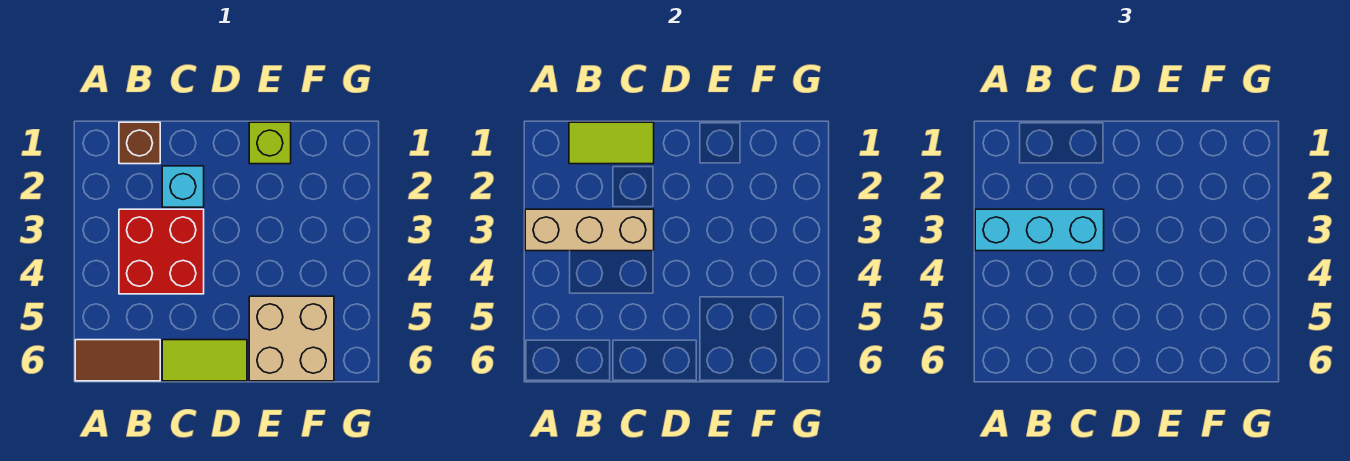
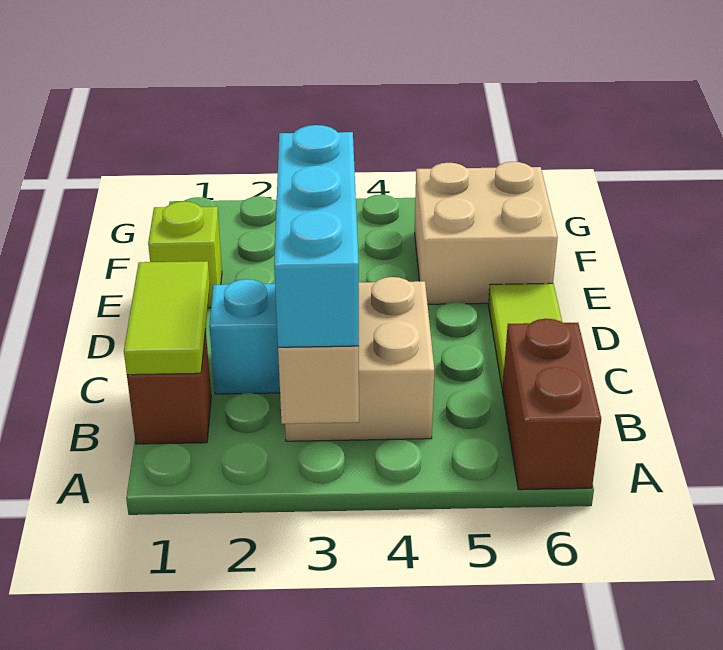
brown tile A6:B6 level 1 -> brown brick A6:B6 level 1
red brick B3:C4 level 1 -> tan brick B3:C4 level 1

